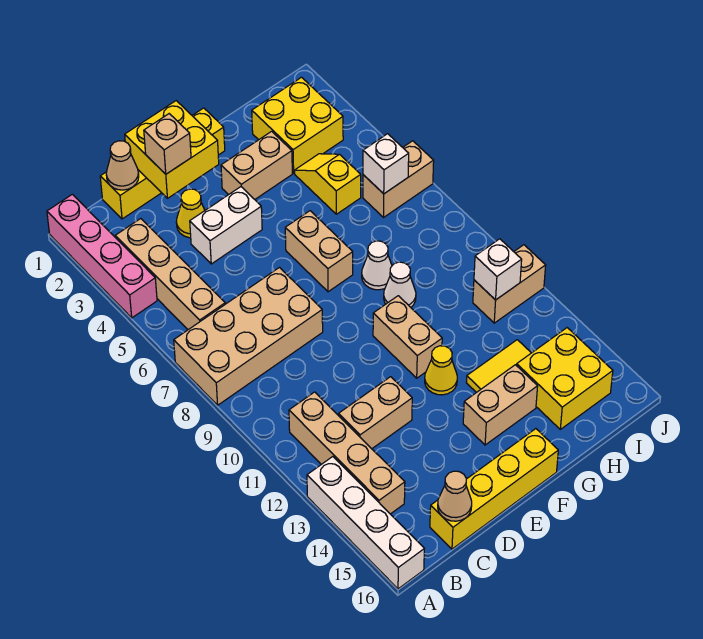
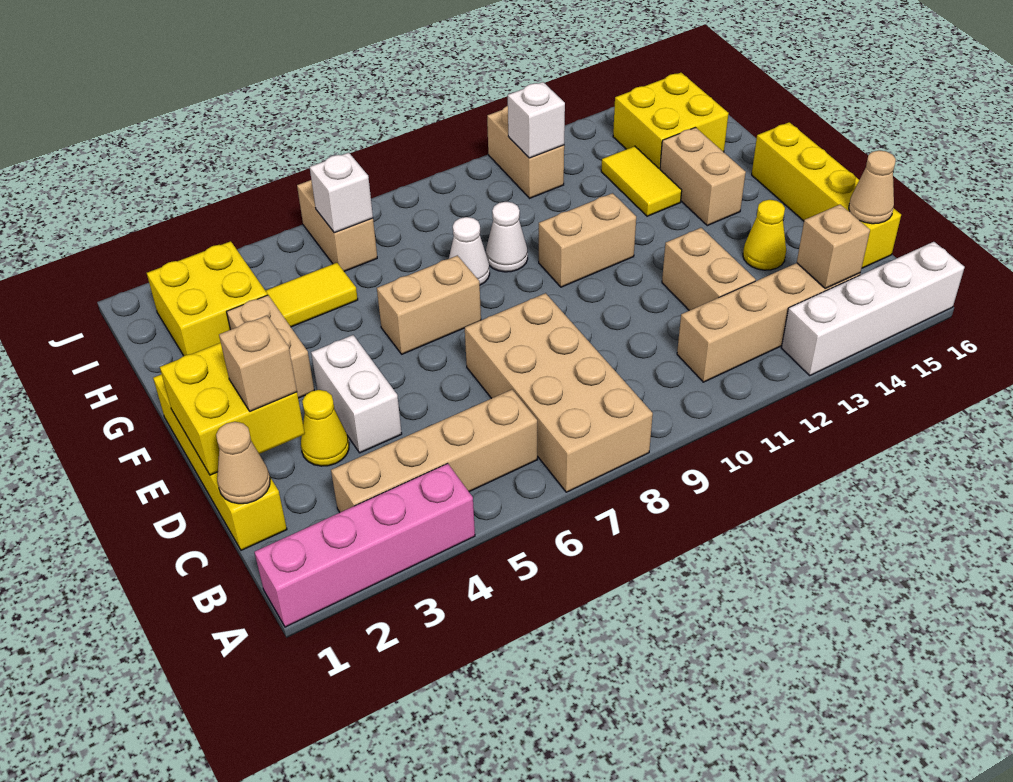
none -> tan brick B14 level 2
yellow cone F12 level 1 -> yellow cone D14 level 1
yellow slope H4:H5 level 1 top 5 -> yellow tile H4:H5 level 1

